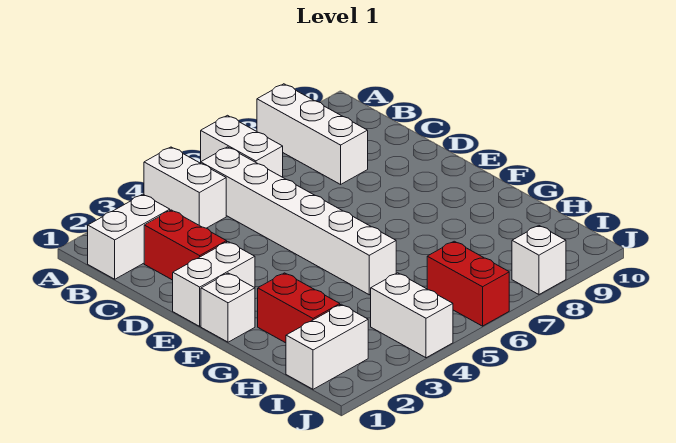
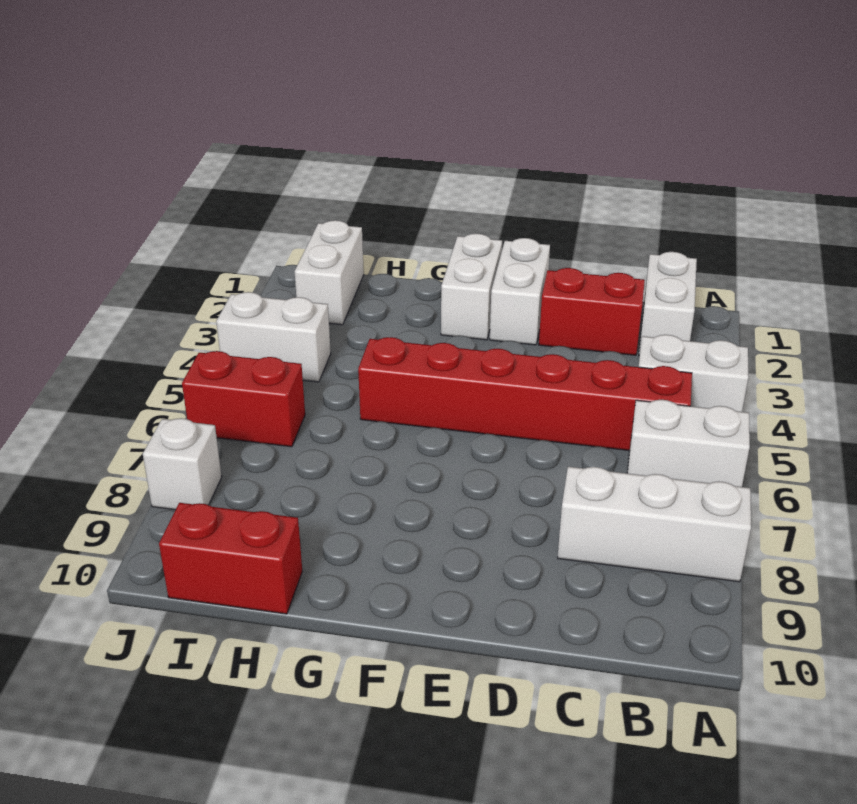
white brick B5:G5 level 1 -> red brick B5:G5 level 1
white brick F1 level 1 -> white brick F1:F2 level 1
red brick G2:H2 level 1 -> red brick H10:I10 level 1

